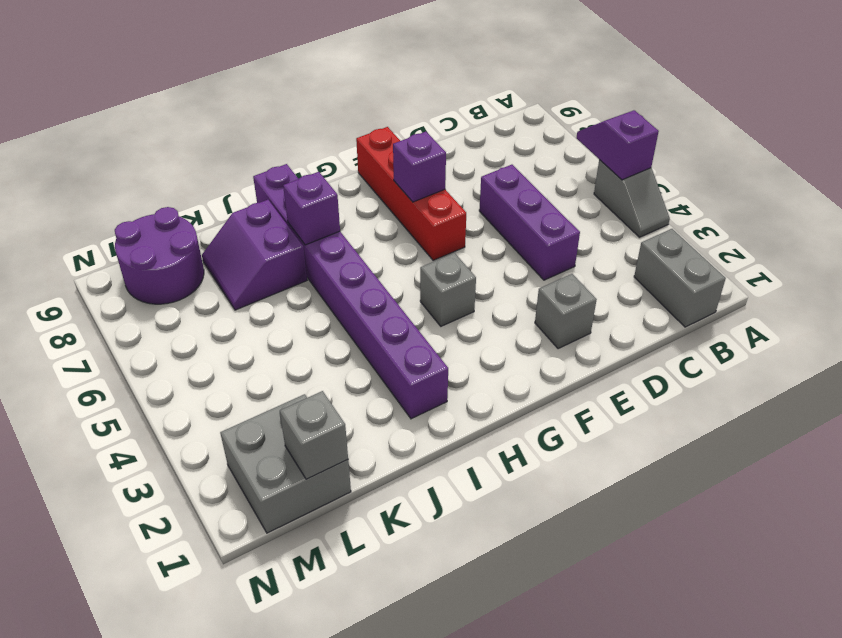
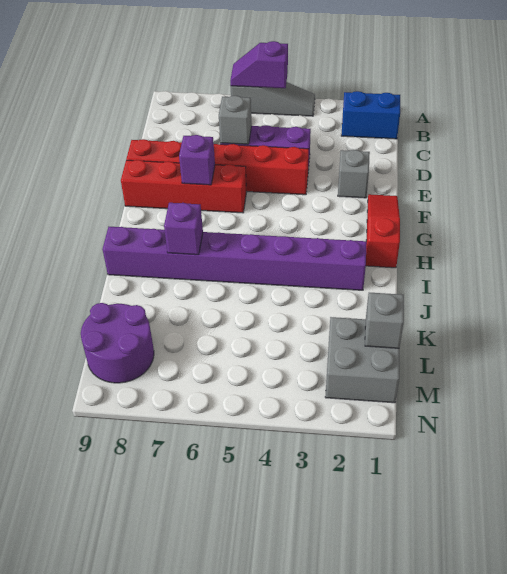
grey slope A4:A5 level 1 top 5 -> grey slope A4:A6 level 1 top 6
grey brick B1:B2 level 1 -> blue brick B1:B2 level 1
none -> red brick E4:E9 level 1
none -> red slope F1:H1 level 1 top H
grey brick G4 level 1 -> grey brick D6 level 2
purple slope J7:K8 level 1 top J -> none

